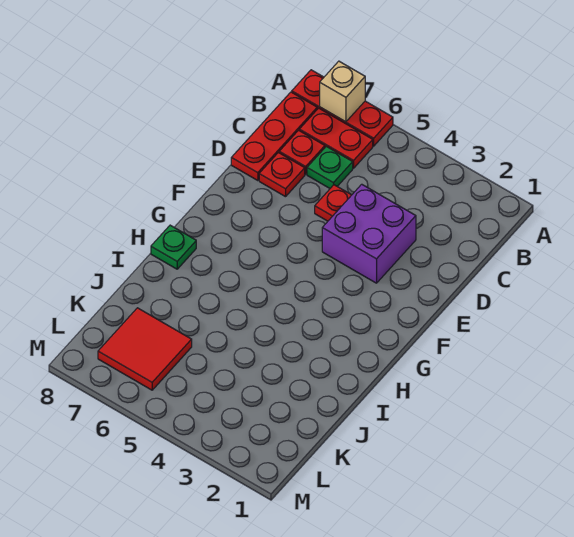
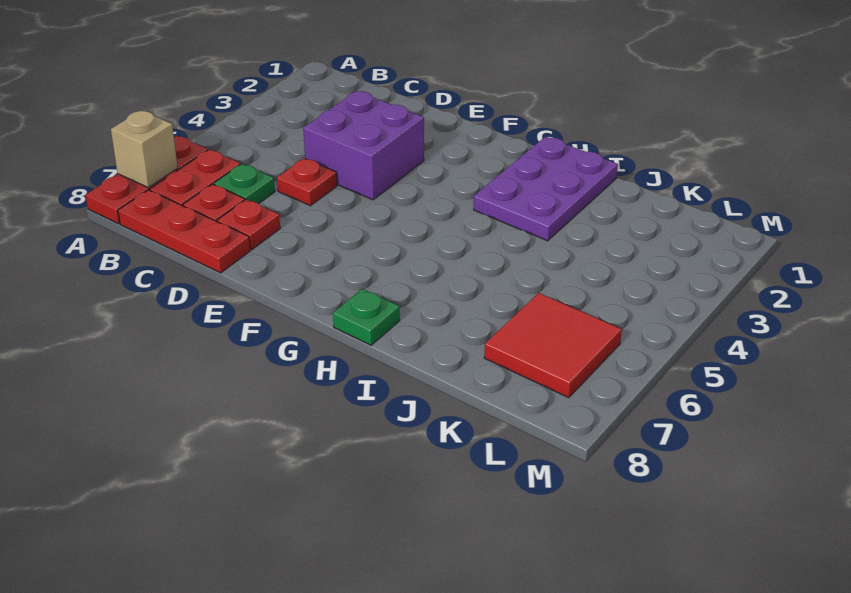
none -> purple plate H1:I3 level 1

